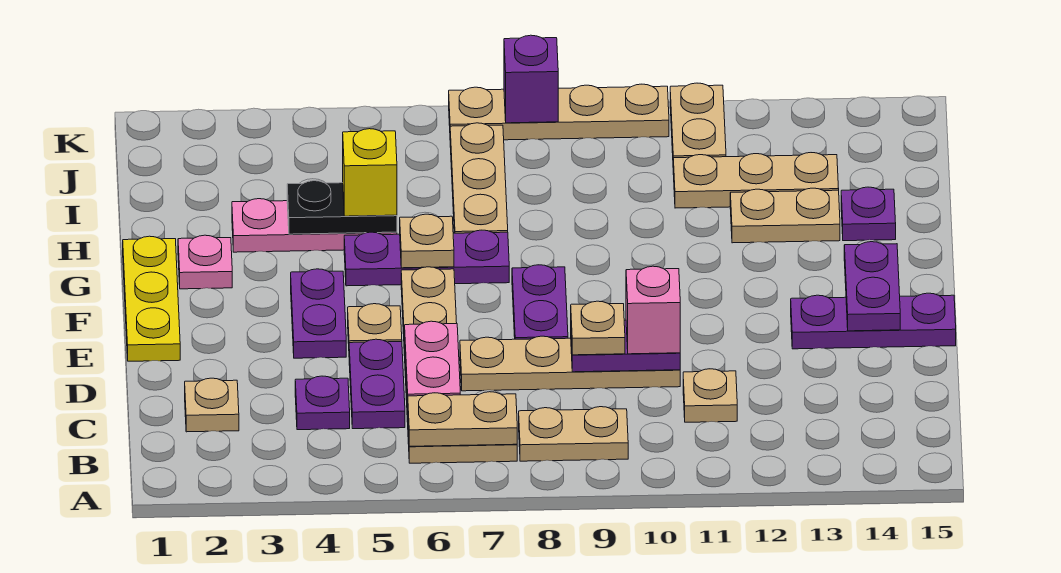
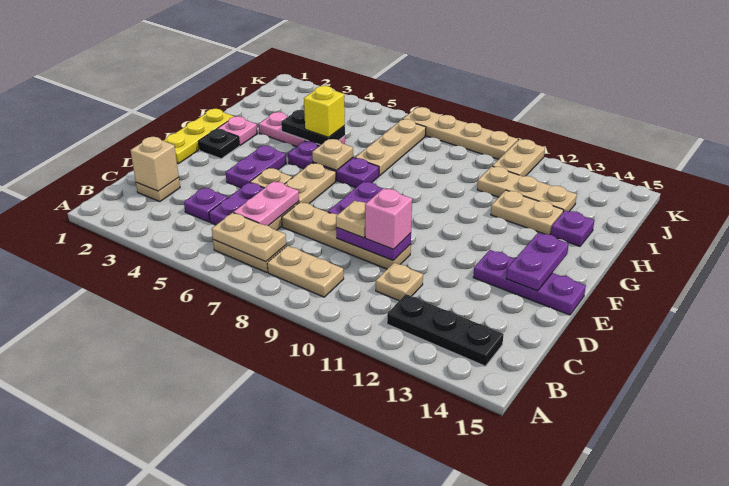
none -> black plate B12:B14 level 1
none -> tan brick C2 level 2
none -> black plate F2 level 1
purple brick K8 level 2 -> none

